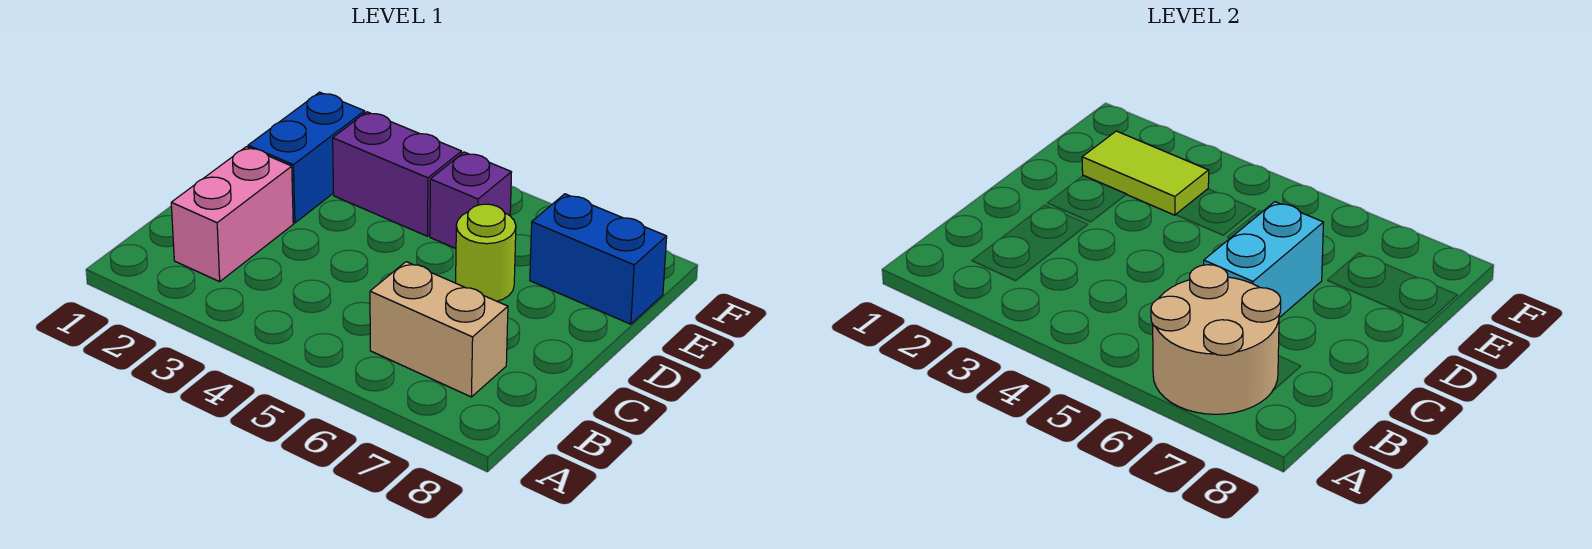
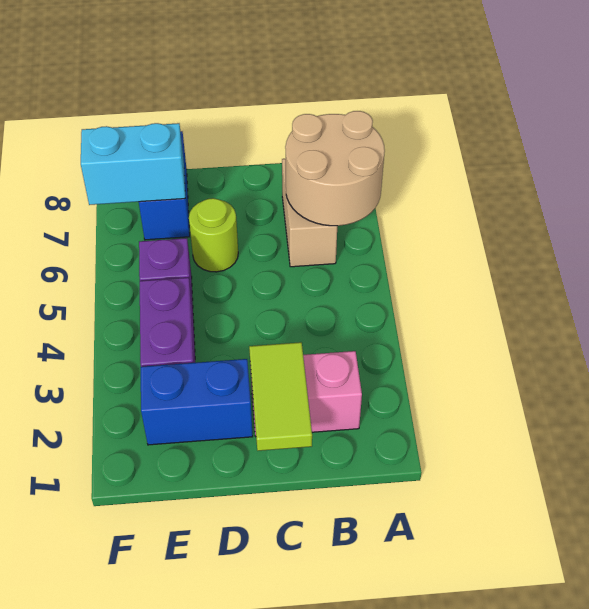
cyan brick C6:D6 level 2 -> cyan brick E7:F7 level 2
lime tile E2:E3 level 2 -> lime tile C1:C2 level 2

